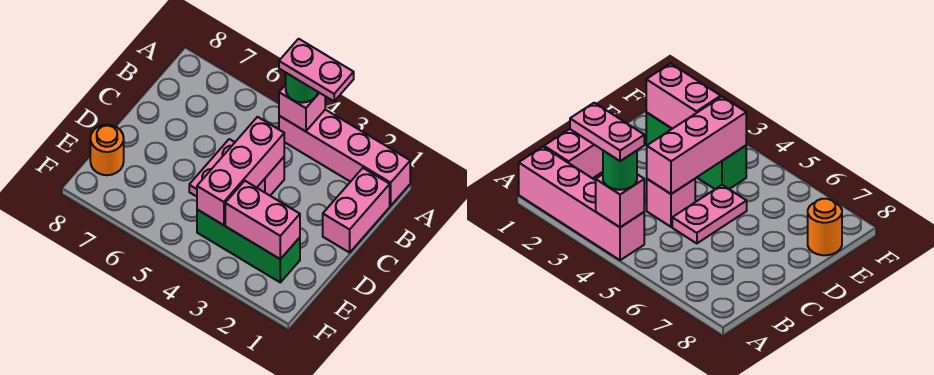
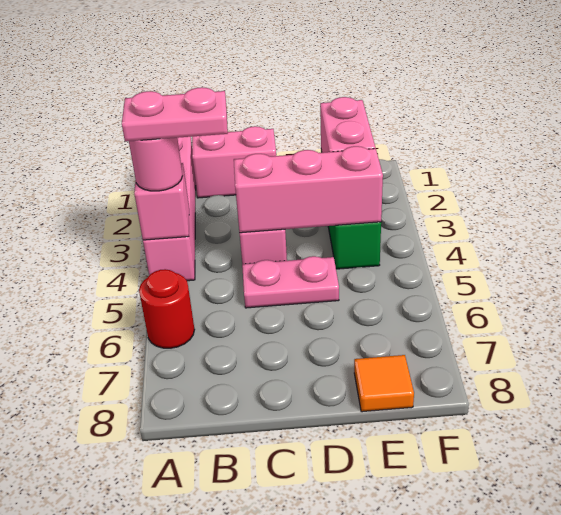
pink plate A3:A4 level 4 -> pink plate A4:B4 level 4
green round brick A4 level 3 -> pink round brick A4 level 3
none -> red round brick A6 level 1
orange round brick E8 level 1 -> orange tile E8 level 1

